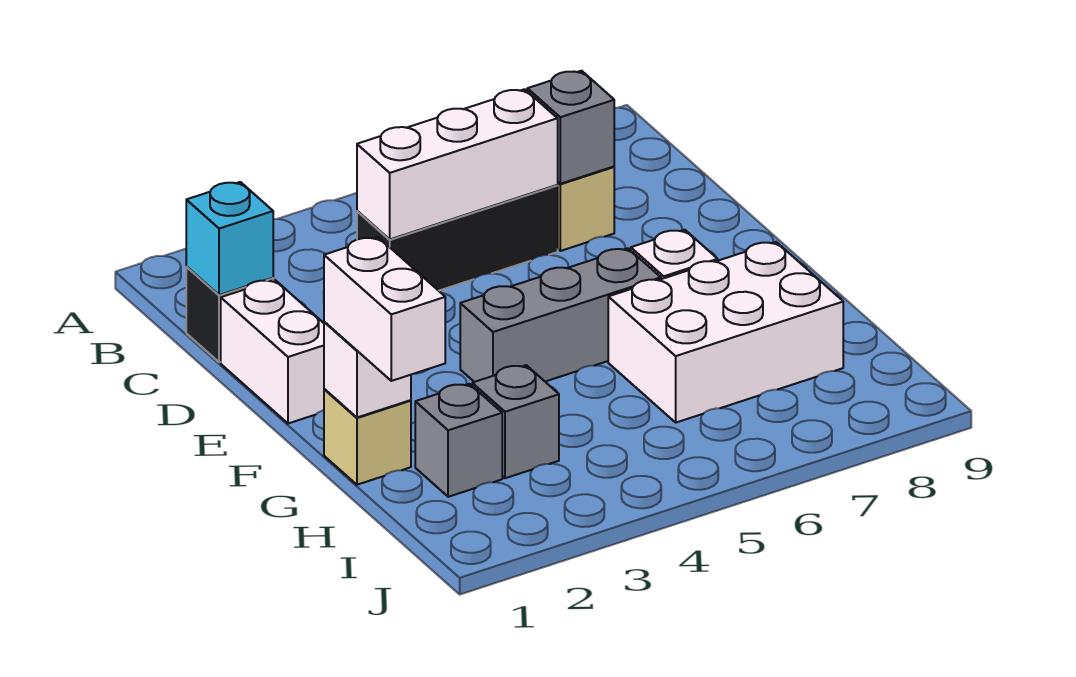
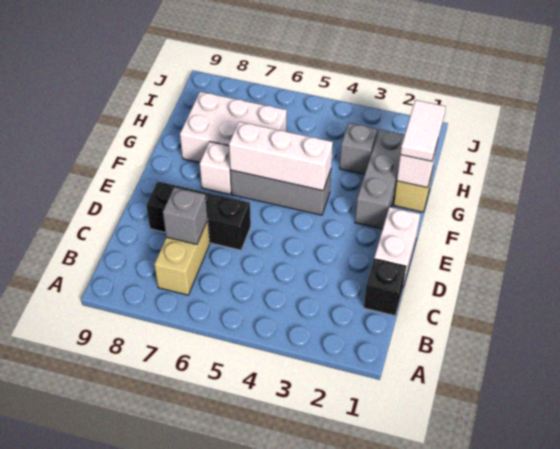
cyan brick C1 level 2 -> none
black brick C4:C6 level 1 -> black brick D6:D8 level 1
white brick C4:C6 level 2 -> white brick F4:F6 level 2
white brick G1:H1 level 3 -> white tile G1:H1 level 3
grey brick H2 level 1 -> grey brick F2:H2 level 1

